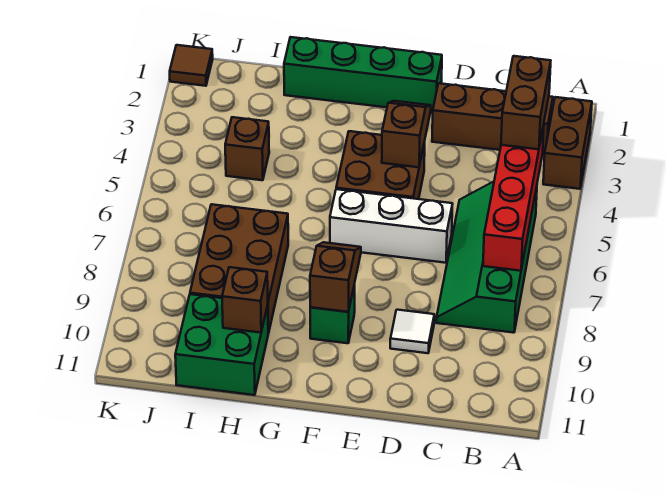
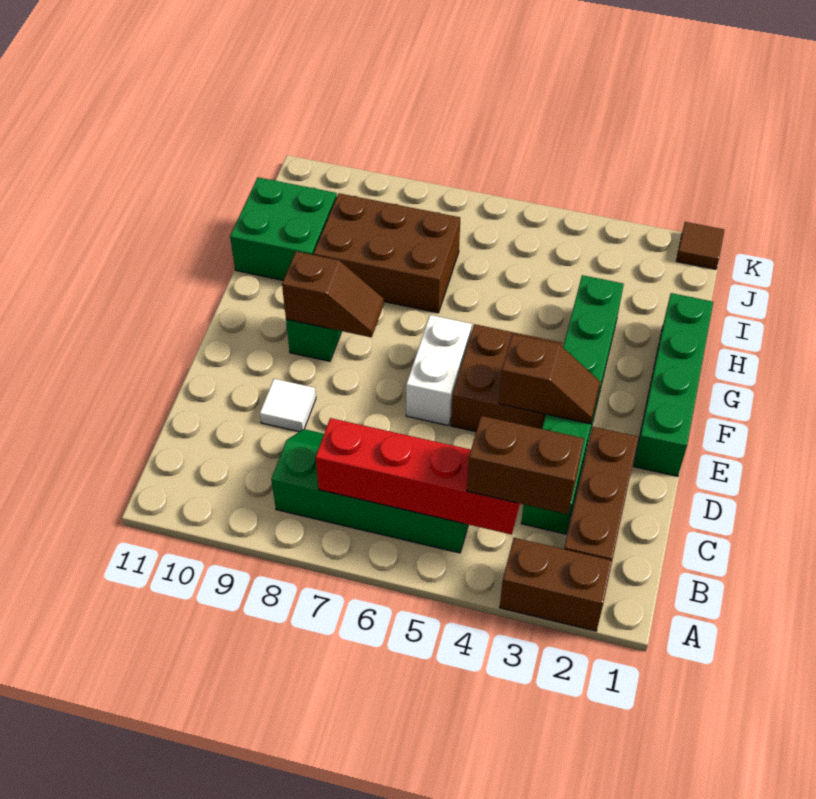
none -> green brick C3:H3 level 1
white brick D6:F6 level 1 -> white brick E6:F6 level 1
brown brick H10 level 2 -> none
brown brick I4 level 1 -> none

